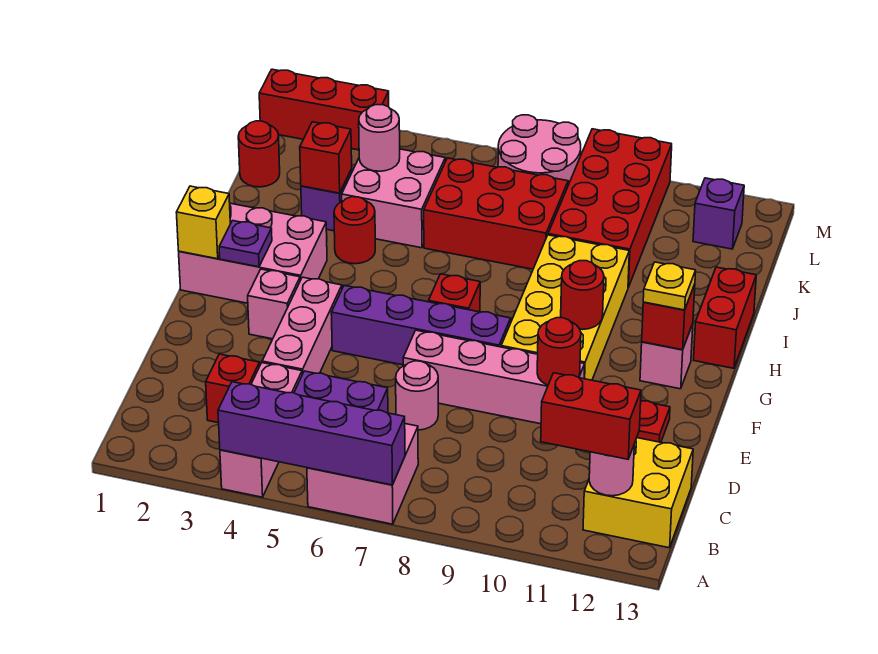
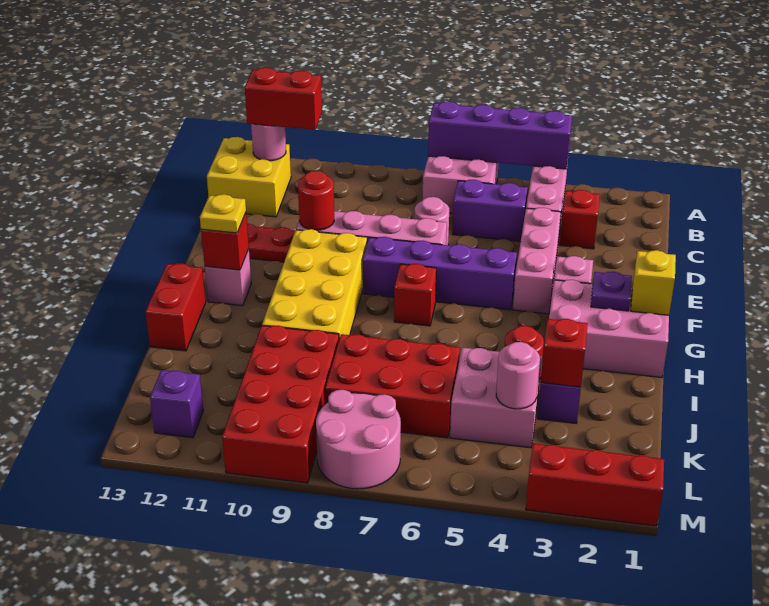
red round brick G10 level 2 -> none
red round brick K1 level 1 -> none

